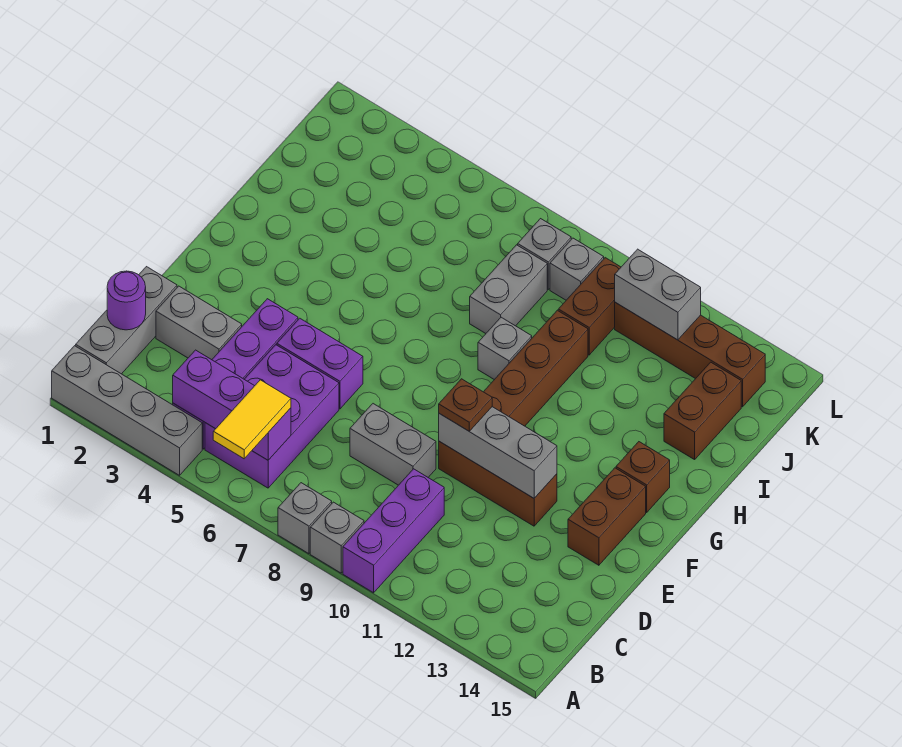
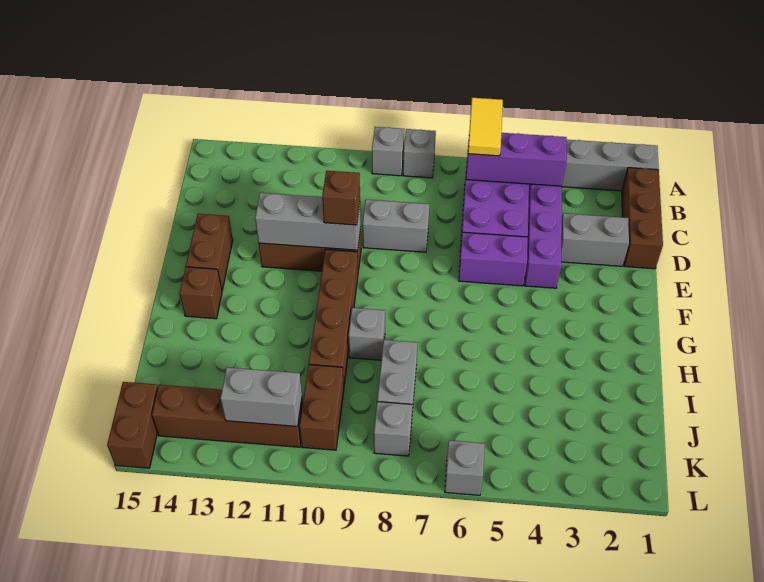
purple brick A10:C10 level 1 -> none
grey brick B1:D1 level 1 -> brown brick B1:D1 level 1
purple round brick C1 level 2 -> none
brown plate E10 level 3 -> brown brick E10 level 3
brown brick I14:J14 level 1 -> brown brick K15:L15 level 1
grey brick K9 level 1 -> grey brick L6 level 1

